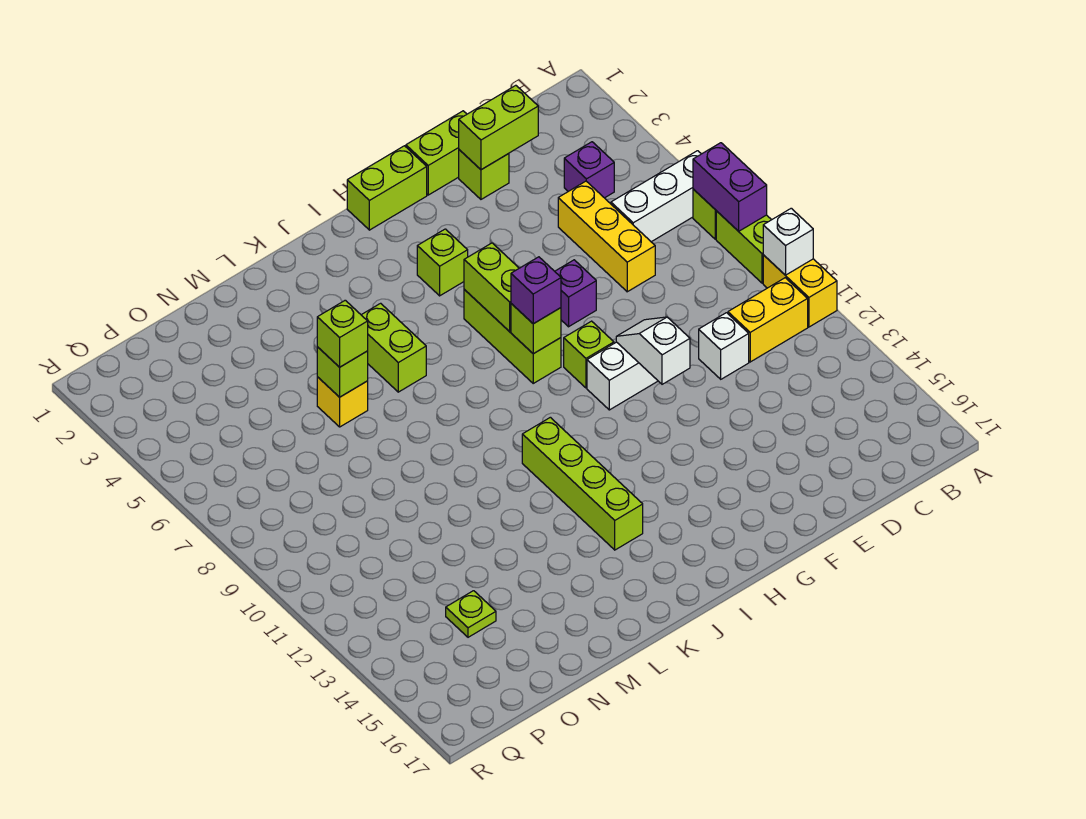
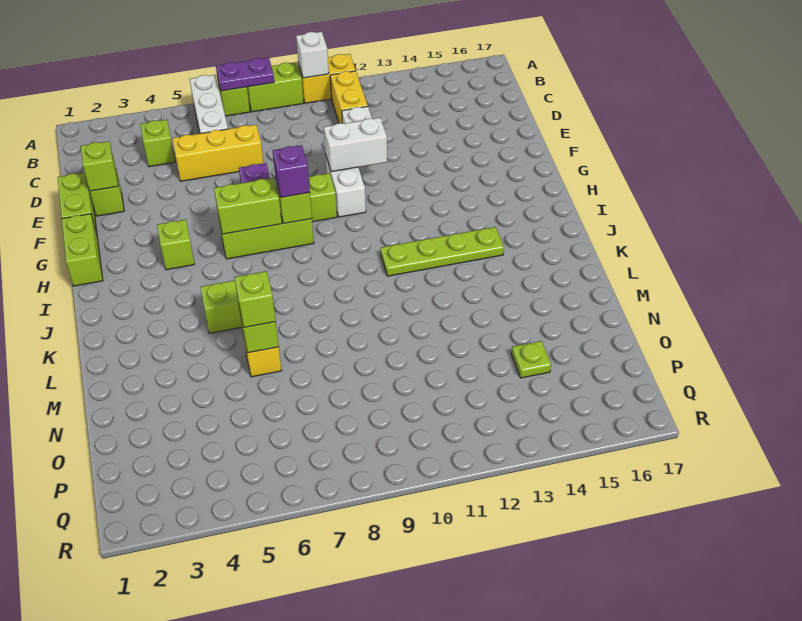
purple brick A7:A8 level 2 -> purple plate A7:A8 level 2
purple brick C4 level 1 -> lime brick C4 level 1
lime brick D2:E2 level 2 -> lime brick E2 level 2
white slope F10:F11 level 2 top 11 -> white brick F10:F11 level 2
lime brick J11:J14 level 1 -> lime plate J11:J14 level 1

